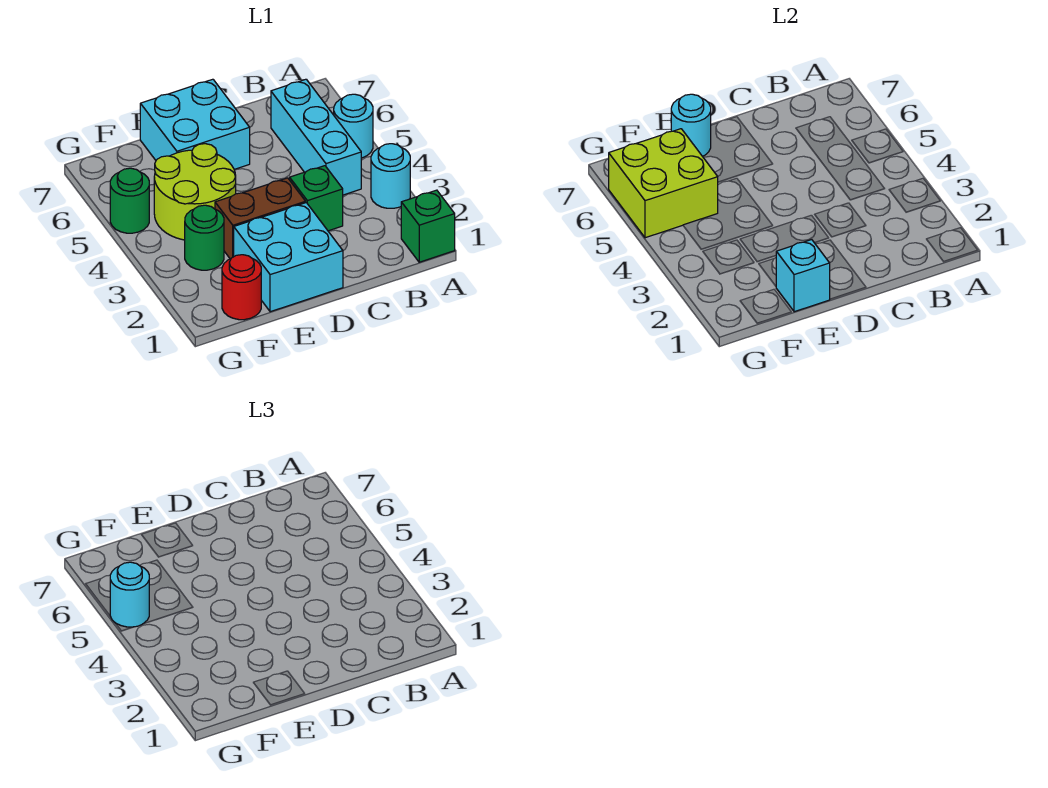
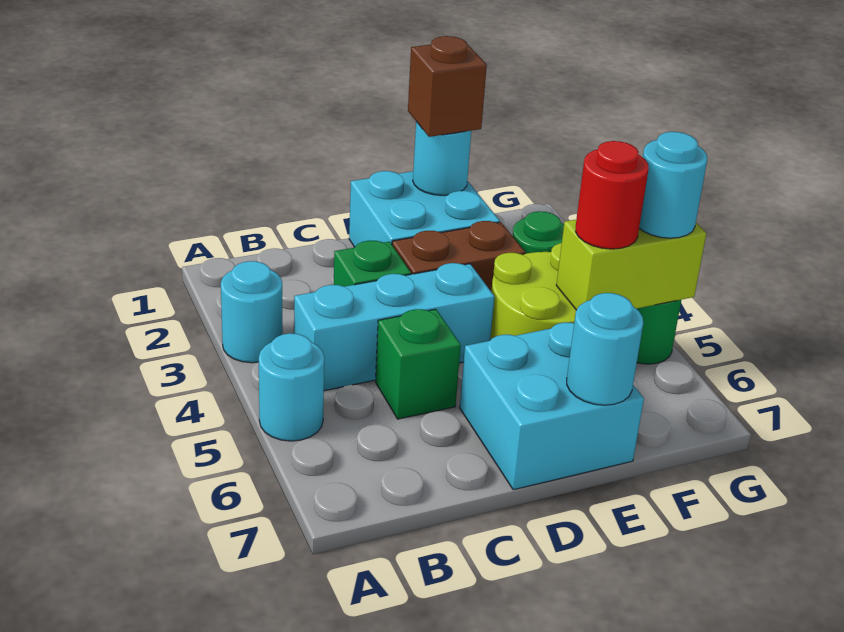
green brick A1 level 1 -> green brick C5 level 1
cyan brick B4:B6 level 1 -> cyan brick B4:D4 level 1
cyan brick E1 level 2 -> cyan round brick E1 level 2
none -> brown brick E1 level 3
red round brick F1 level 1 -> red round brick F5 level 3
lime brick F5:G6 level 2 -> lime brick F5:G5 level 2

